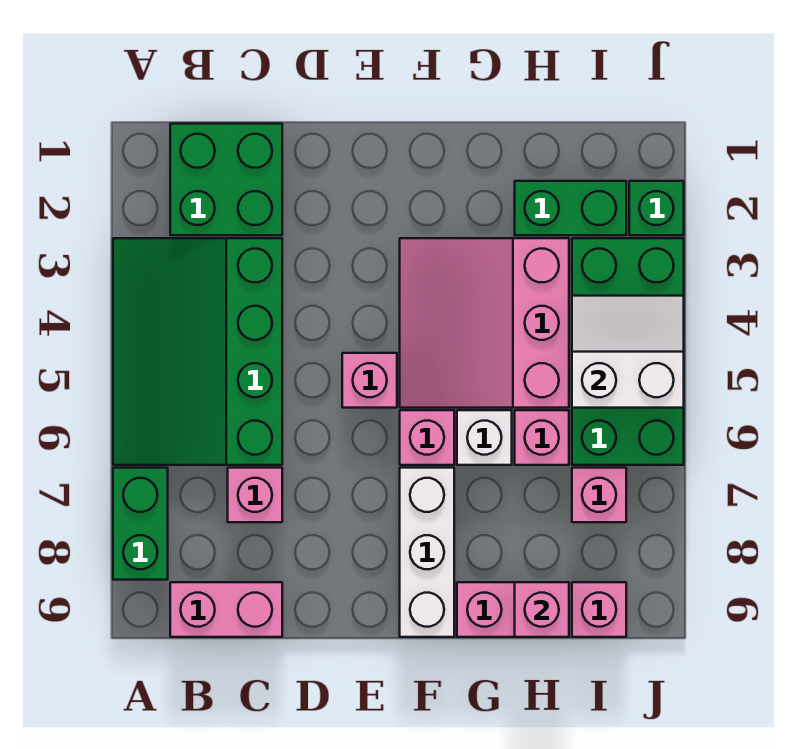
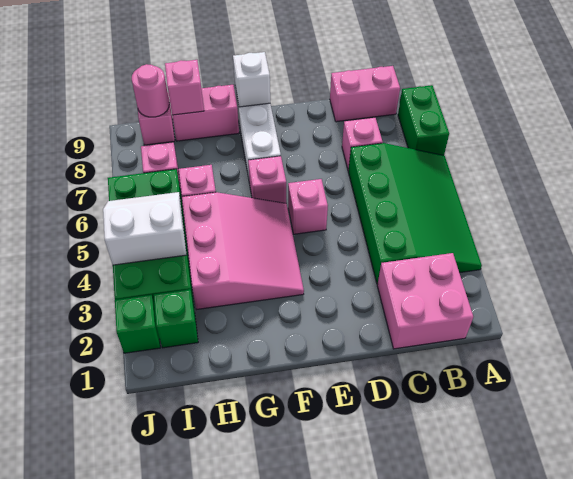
green brick B1:C2 level 1 -> pink brick B1:C2 level 1
white brick G6 level 1 -> white brick F9 level 2
green brick H2:I2 level 1 -> green brick I2 level 1
white slope I4:J5 level 2 top 5 -> white slope I4:J5 level 2 top 4
none -> pink round brick I9 level 2

